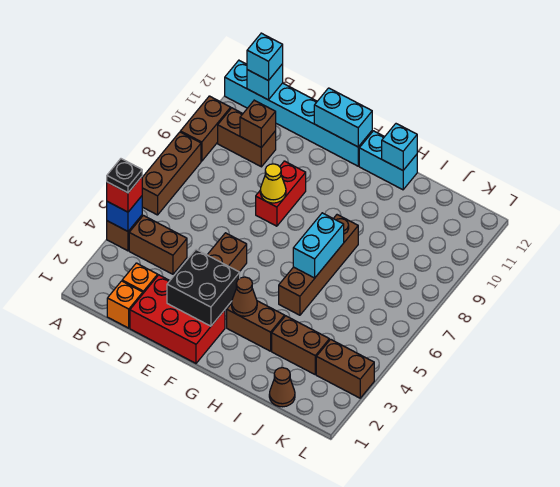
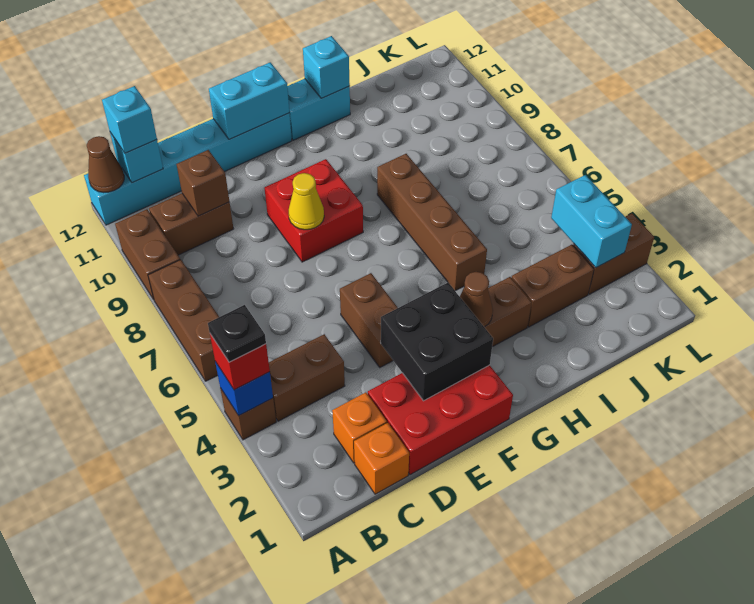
red brick E8:E9 level 1 -> red brick E8:F9 level 1
cyan brick H6:H7 level 2 -> cyan brick K3:K4 level 2
brown cone J1 level 1 -> brown cone A12 level 2

